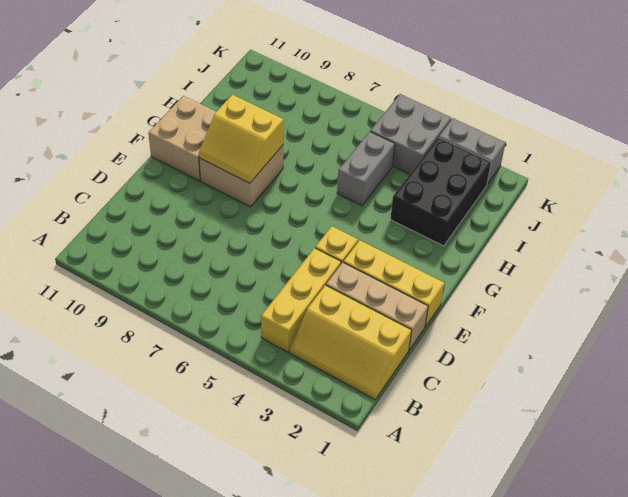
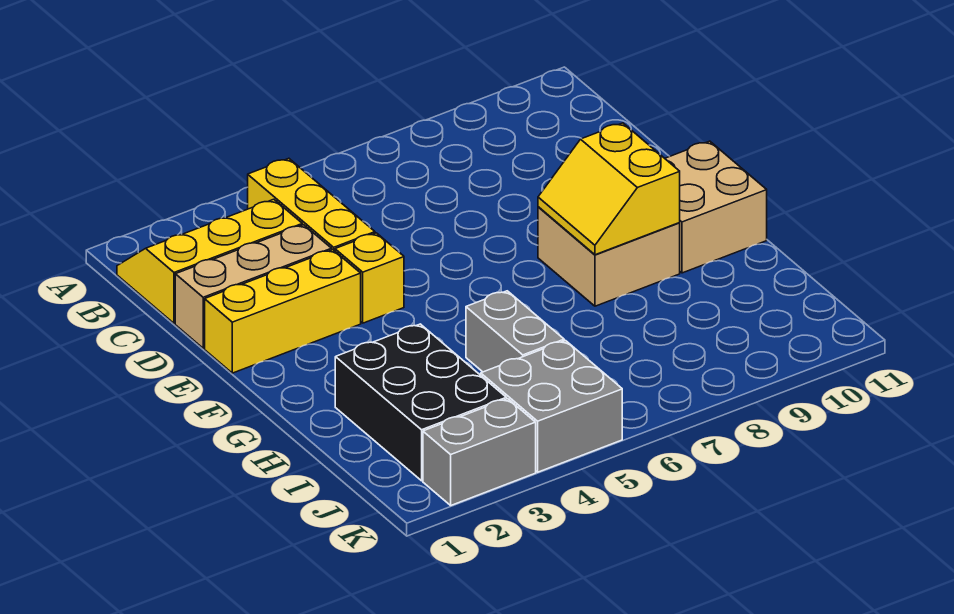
yellow slope F8:G9 level 2 top G -> yellow slope F8:G9 level 2 top 9

